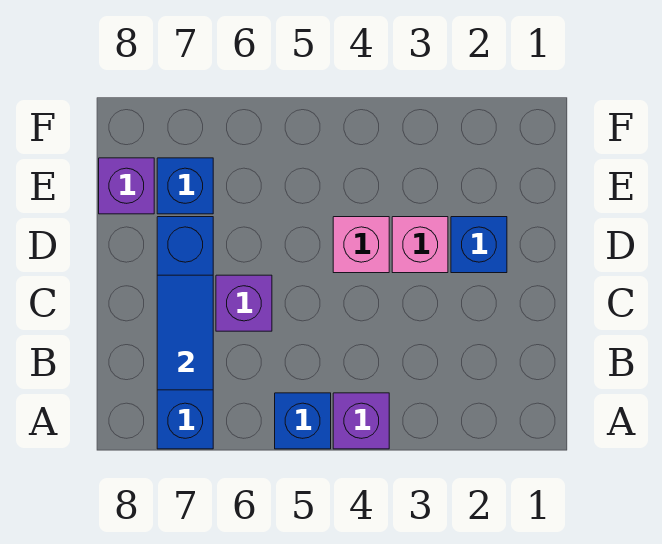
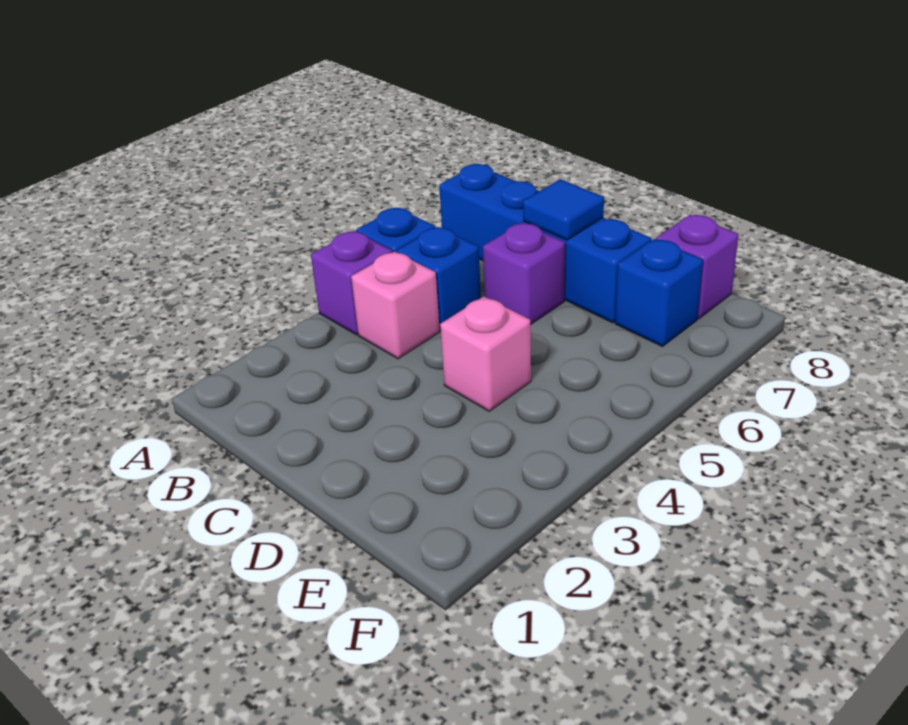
blue tile B7:C7 level 2 -> blue tile C7 level 2
blue brick D2 level 1 -> blue brick B5 level 1
pink brick D3 level 1 -> pink brick B4 level 1

